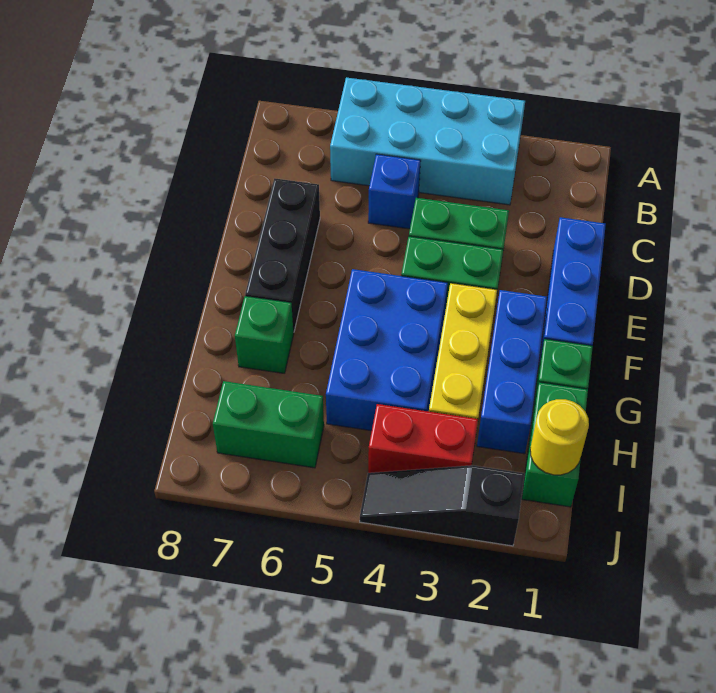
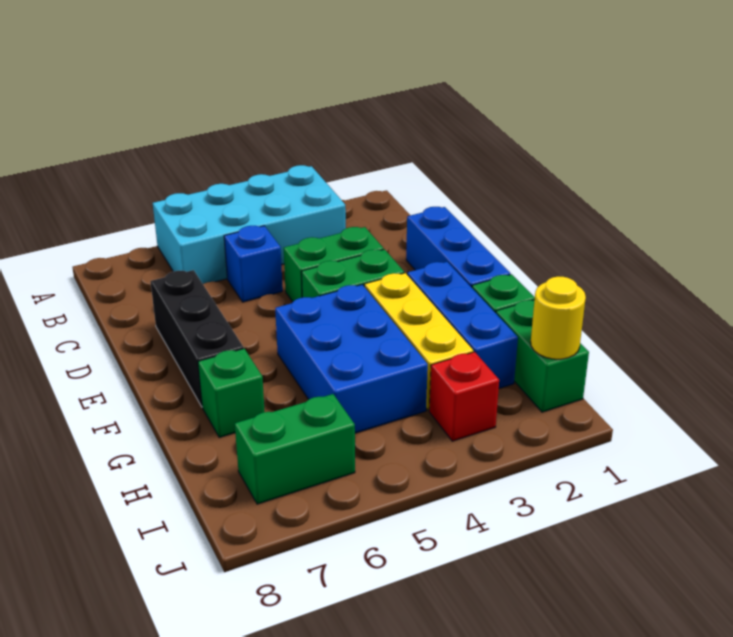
red brick I3:I4 level 1 -> red brick I3 level 1
black slope J2:J4 level 1 top 2 -> none

